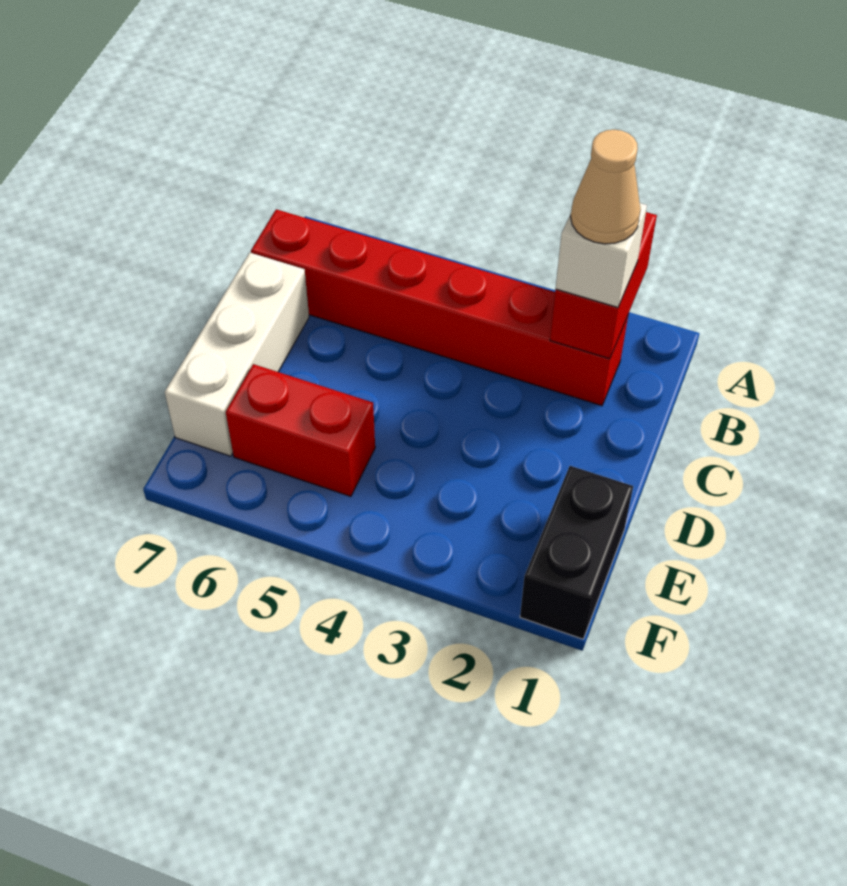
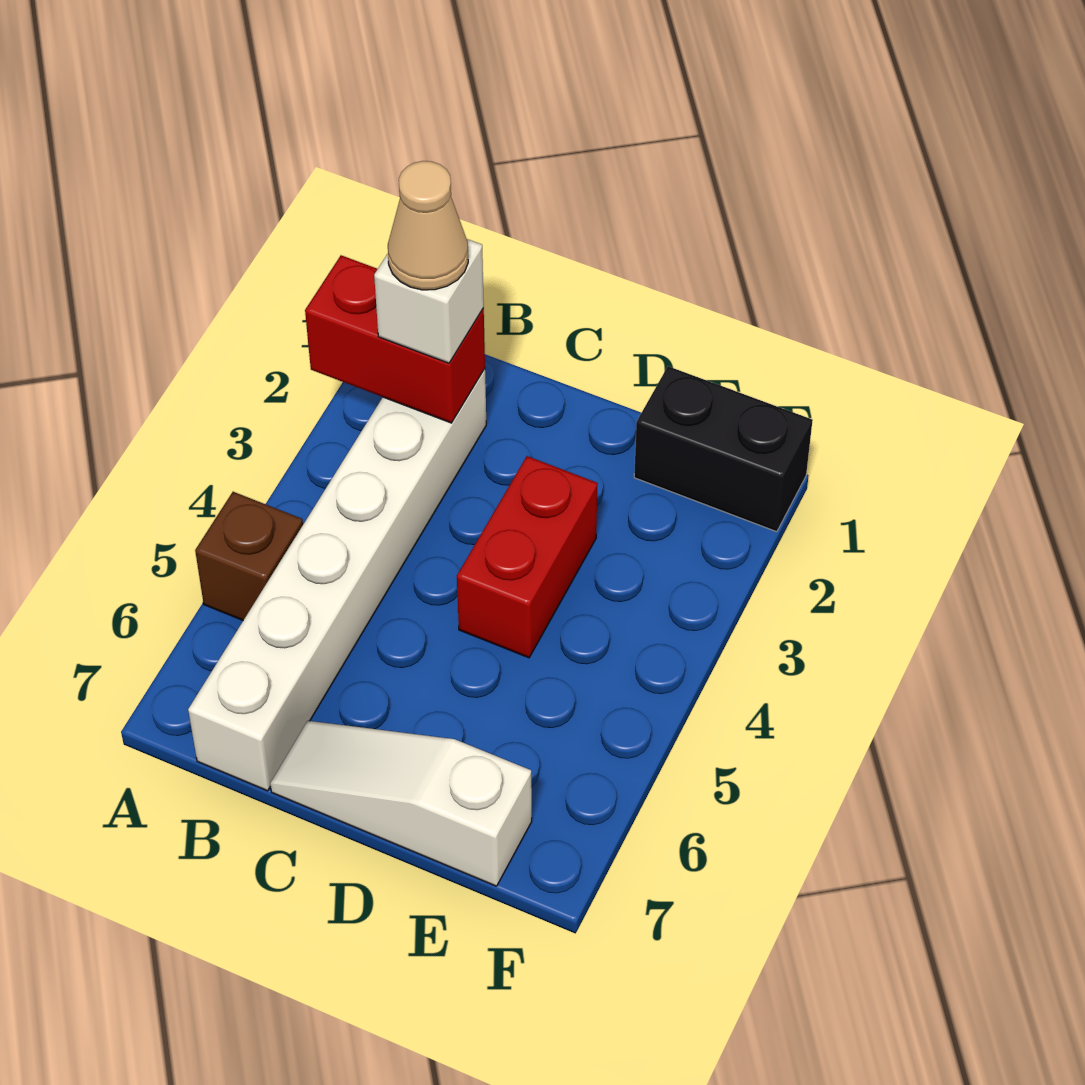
none -> brown brick A5 level 1
red brick B2:B7 level 1 -> white brick B2:B7 level 1
white brick C7:E7 level 1 -> white slope C7:E7 level 1 top E
red brick E5:E6 level 1 -> red brick D3:D4 level 1

